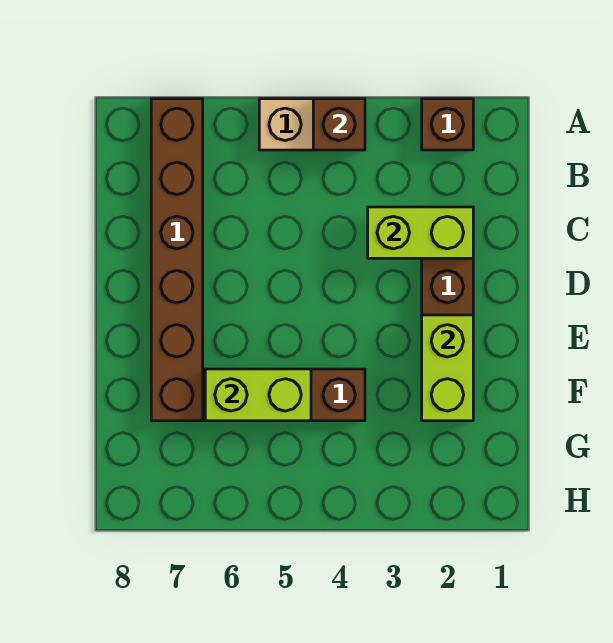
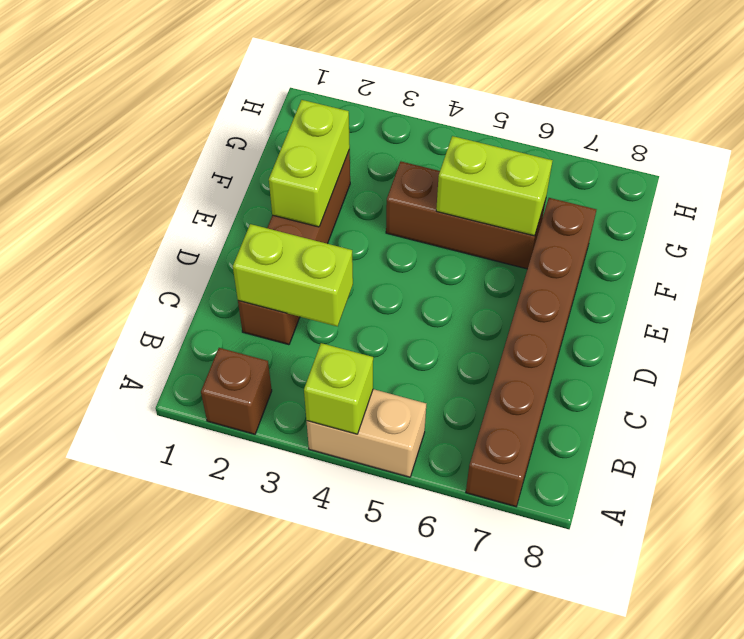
brown brick A4 level 2 -> lime brick A4 level 2

